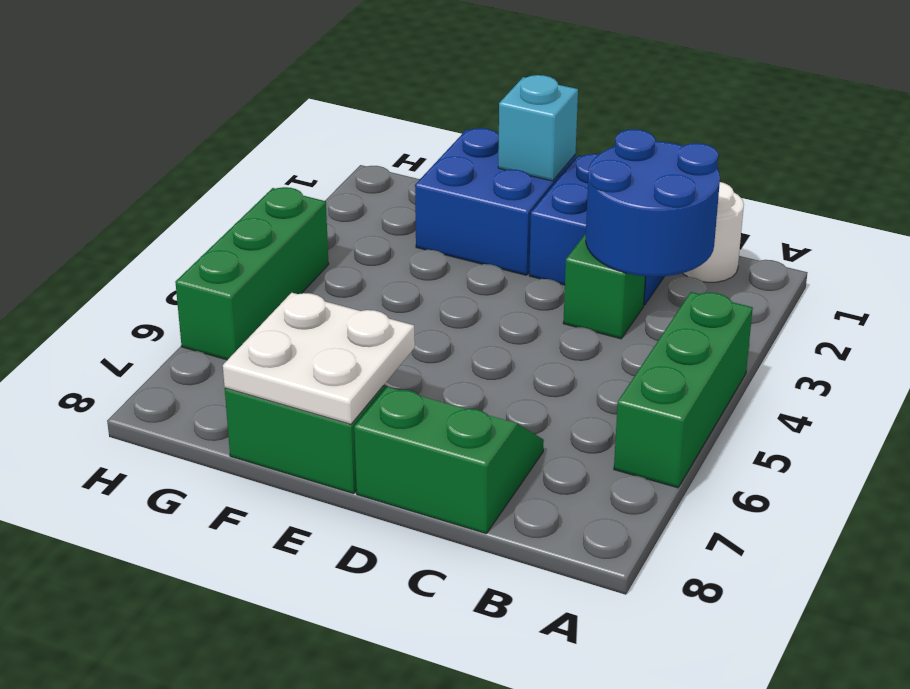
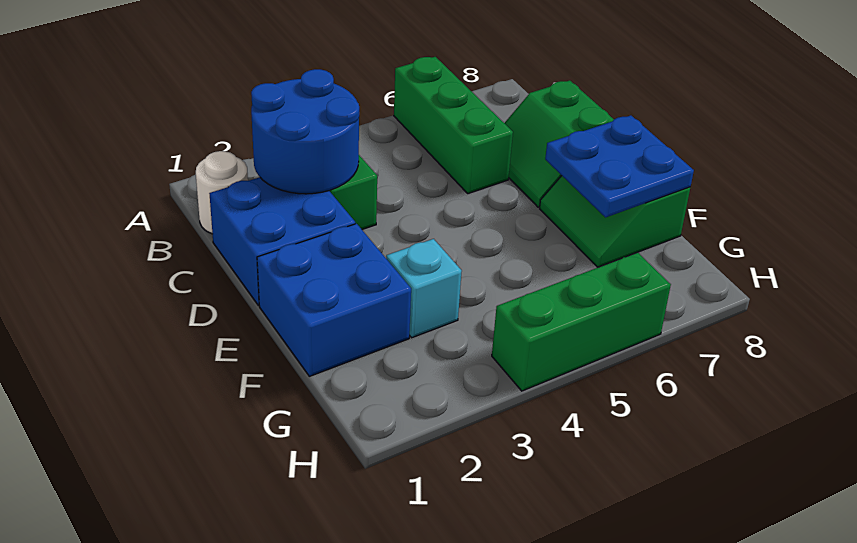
green brick A4:A6 level 1 -> green brick A6:C6 level 1
cyan brick E1 level 2 -> cyan brick F3 level 1
white plate E7:F8 level 2 -> blue plate E7:F8 level 2

